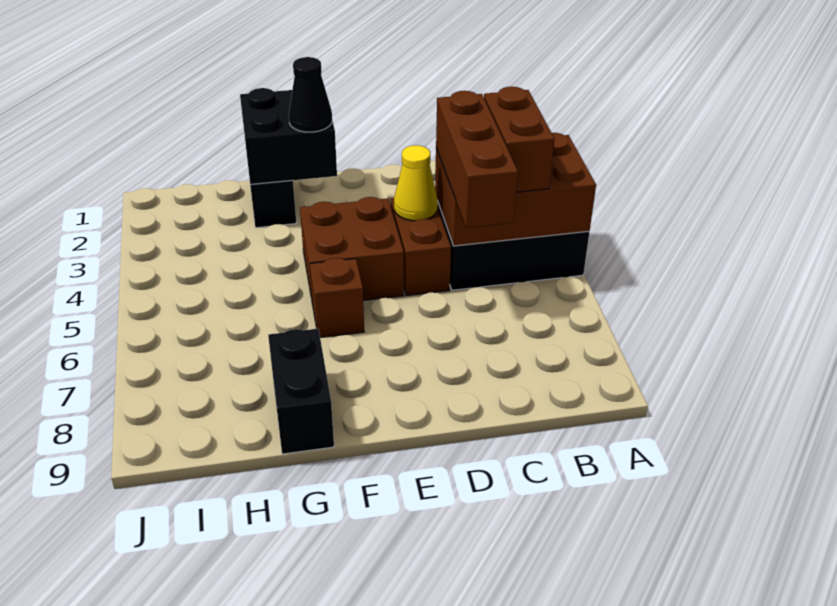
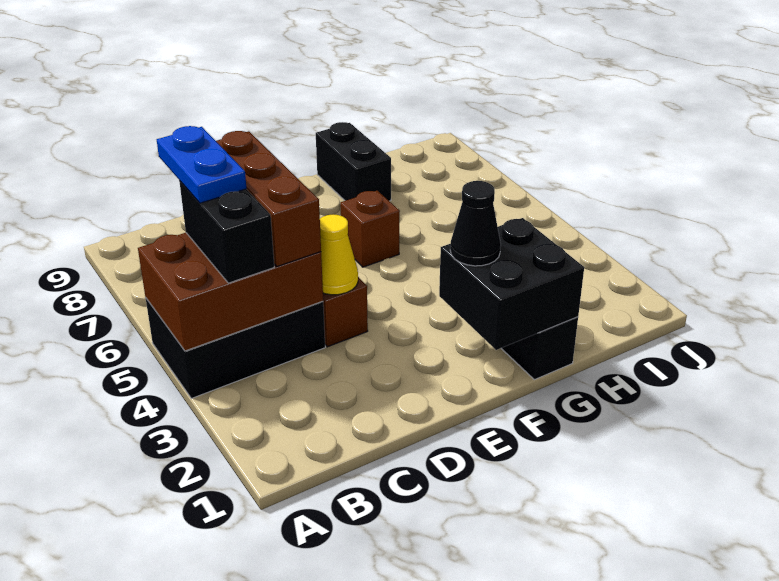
brown brick B4:B5 level 3 -> black brick B4:B5 level 3
none -> blue plate B5:B6 level 4
brown brick E4:F5 level 1 -> none

